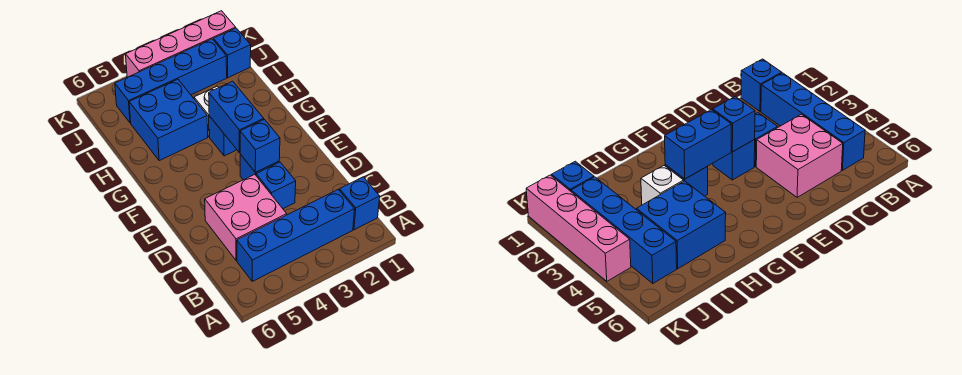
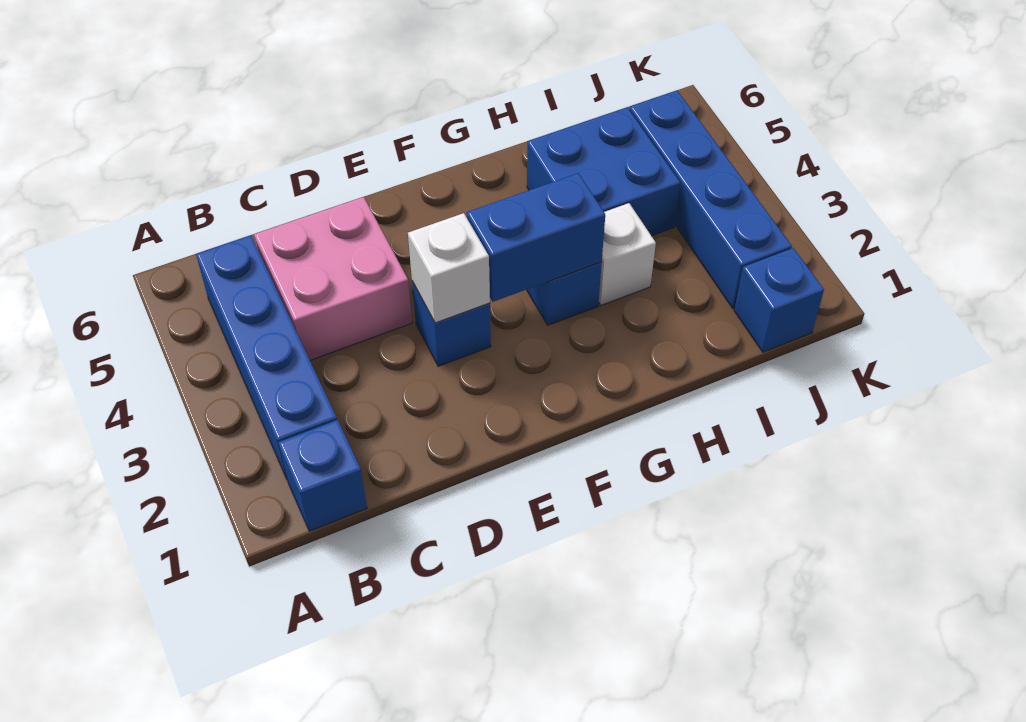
blue brick D3 level 1 -> none
blue brick E3 level 2 -> white brick E3 level 2
pink brick K1:K4 level 1 -> none

